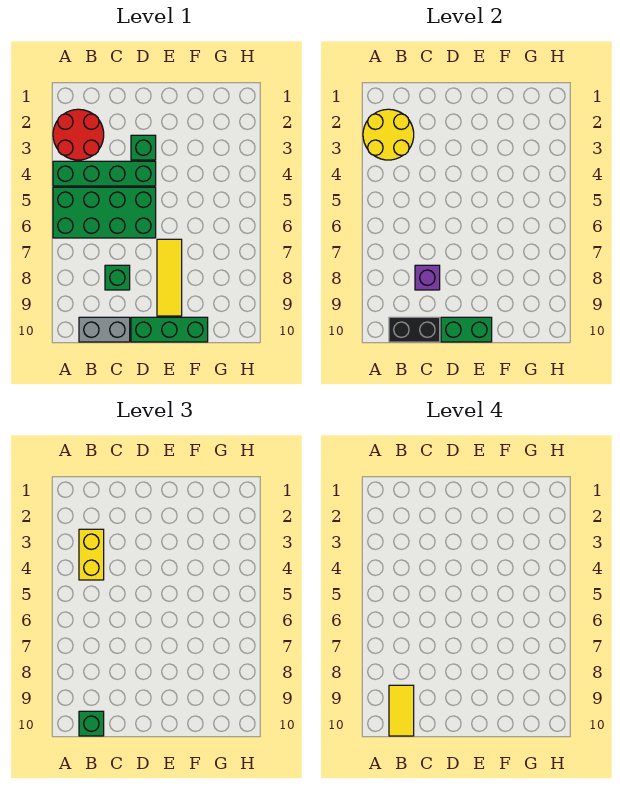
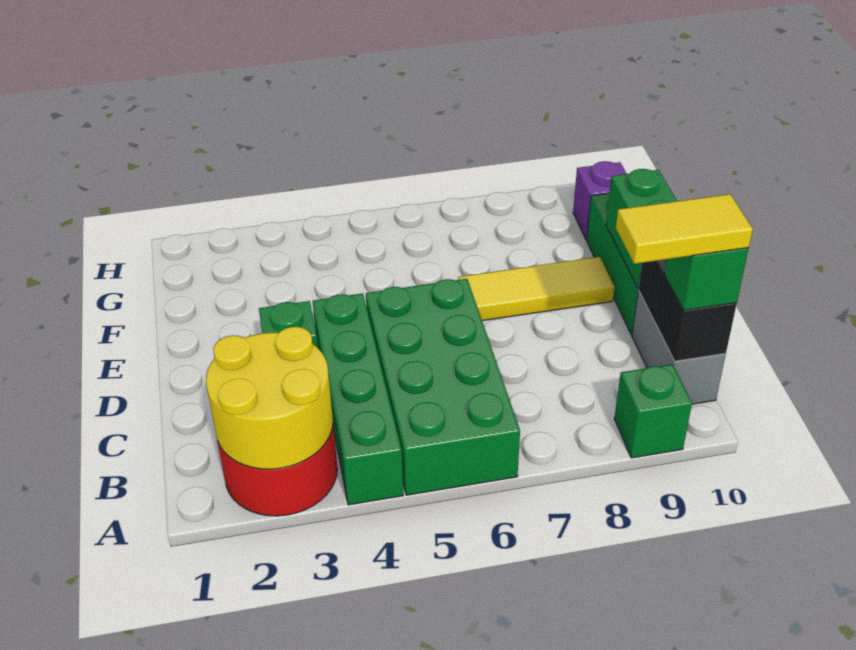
yellow brick B3:B4 level 3 -> none
green brick C8 level 1 -> green brick A9 level 1
purple brick C8 level 2 -> purple brick G10 level 1

